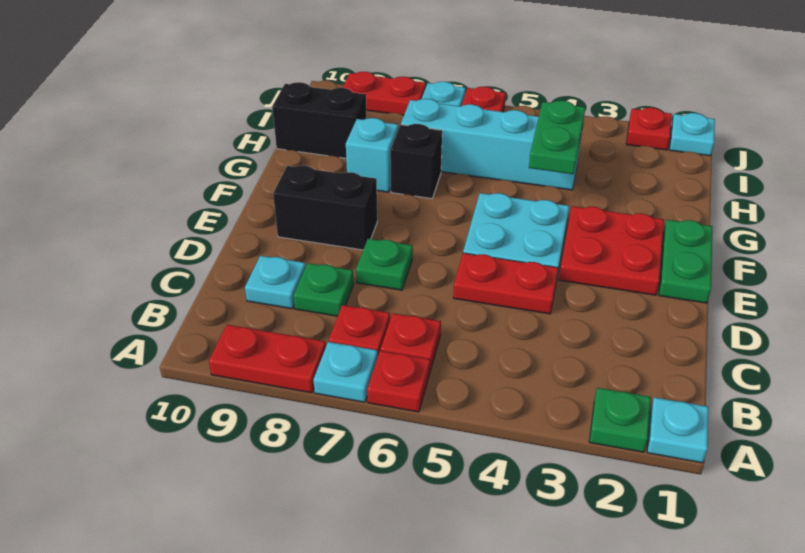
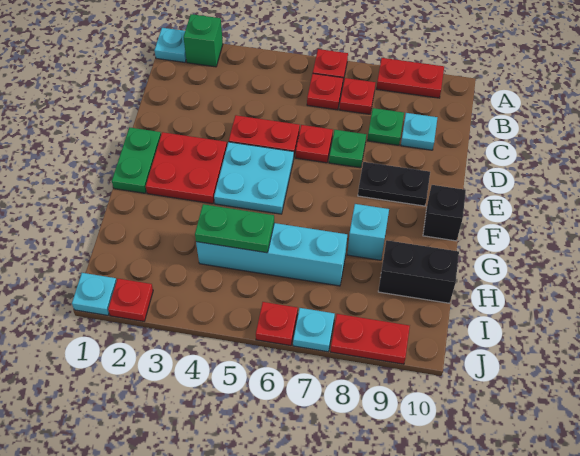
green plate A2 level 1 -> green brick A2 level 1
cyan plate A7 level 1 -> none
none -> red plate D6 level 1
black brick E8:E9 level 1 -> black plate E8:E9 level 1
green plate G4:H4 level 2 -> green plate H4:H5 level 2
black brick G7 level 1 -> black brick F10 level 1

